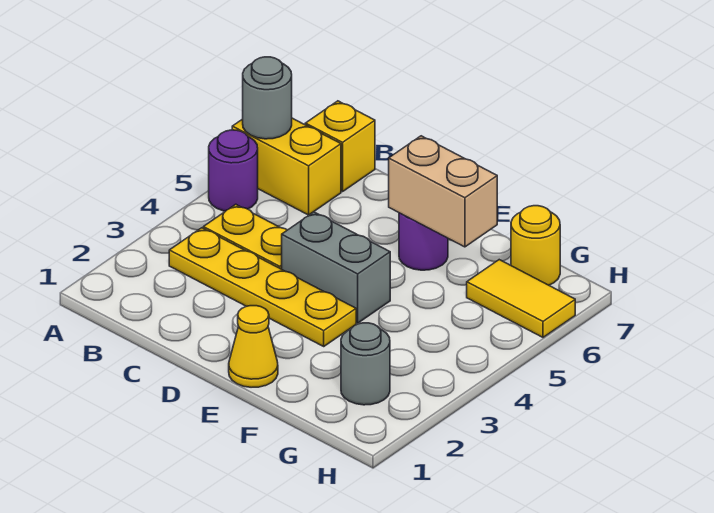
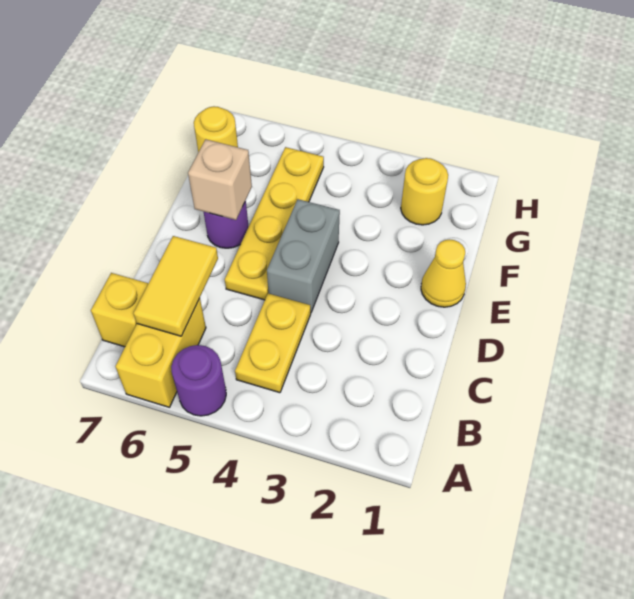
grey round brick A6 level 2 -> none
yellow plate B3:E3 level 1 -> yellow plate D5:G5 level 1
tan brick E6:F6 level 2 -> tan brick E6 level 2
grey round brick G2 level 1 -> yellow round brick G2 level 1
yellow tile G6:H6 level 1 -> yellow tile B6:C6 level 2

